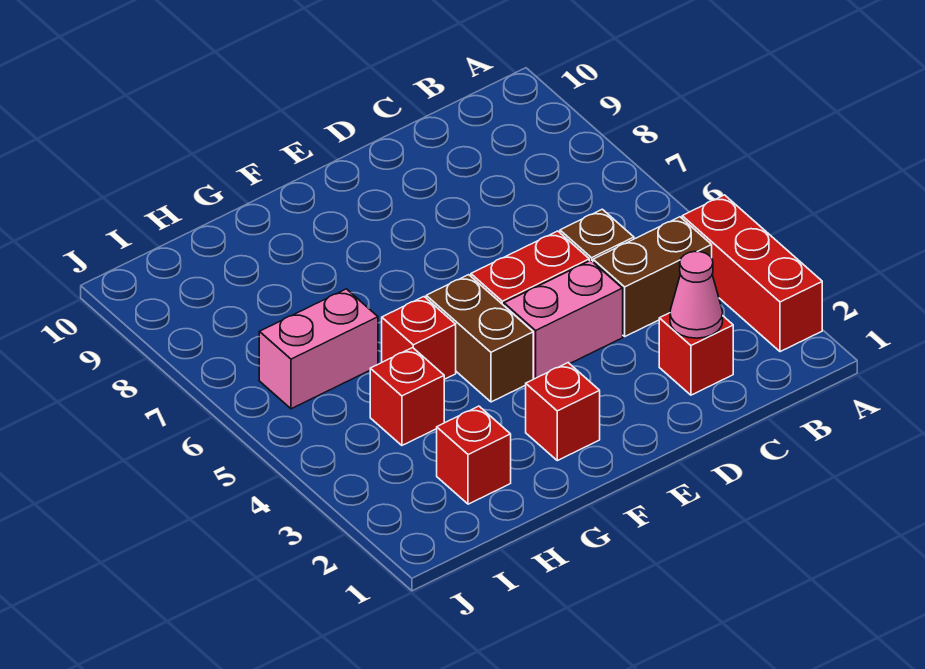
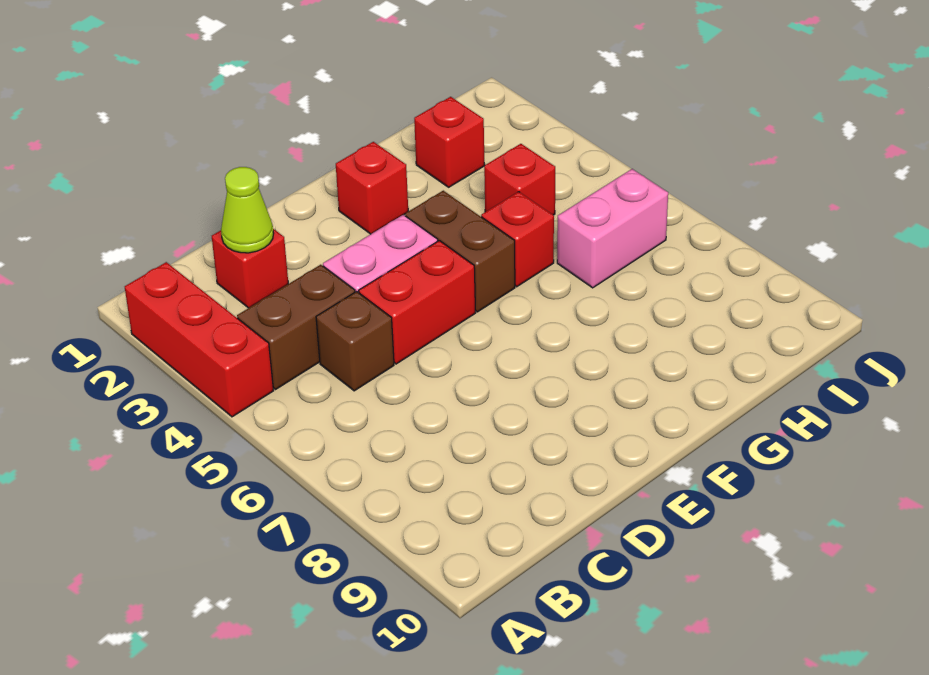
pink cone C2 level 2 -> lime cone C2 level 2

